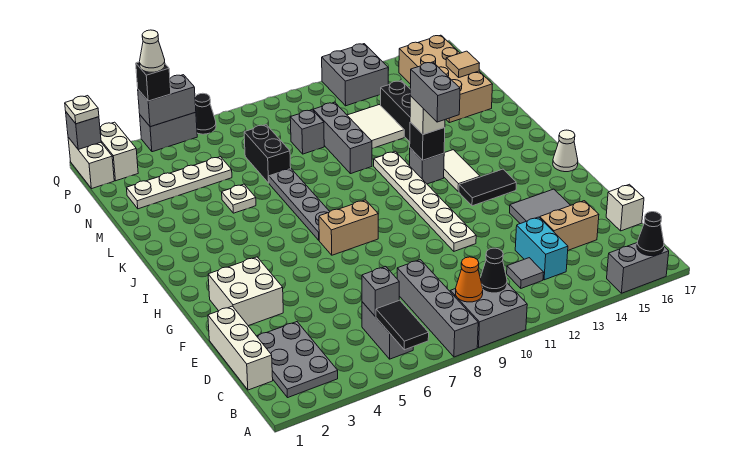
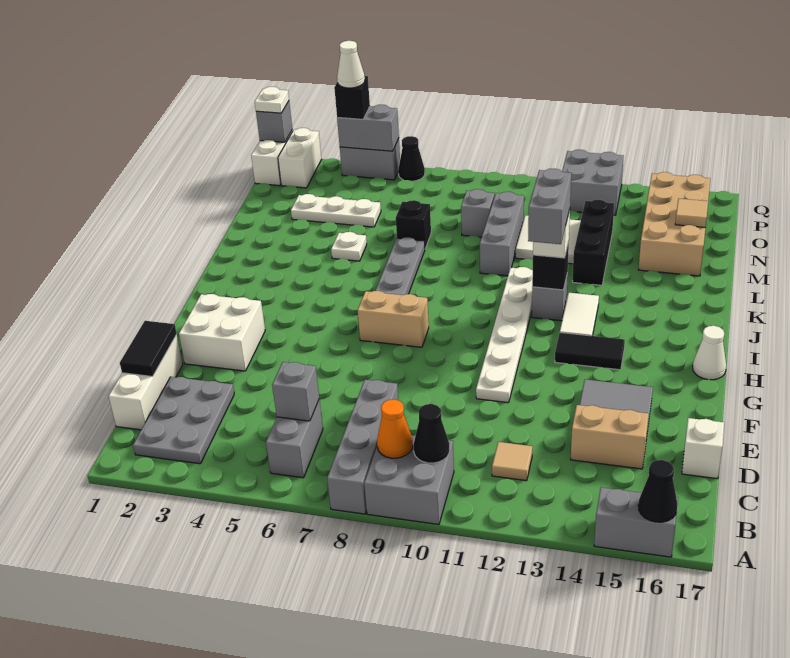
black tile A6:B6 level 2 -> black tile D1:E1 level 2
grey tile C12 level 1 -> tan tile C12 level 1
cyan brick C13:D13 level 1 -> none
black brick M7:N7 level 1 -> black brick M7 level 1
white plate N2:N5 level 1 -> white plate N3:N5 level 1

